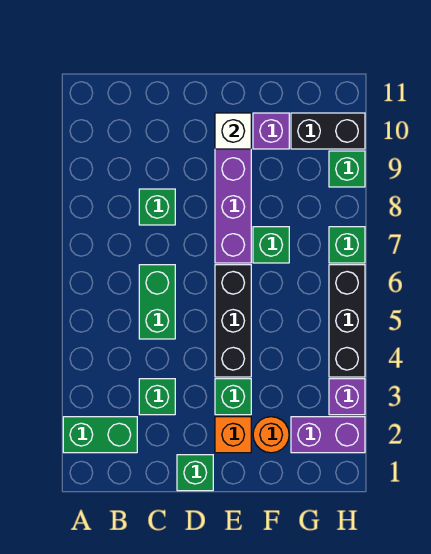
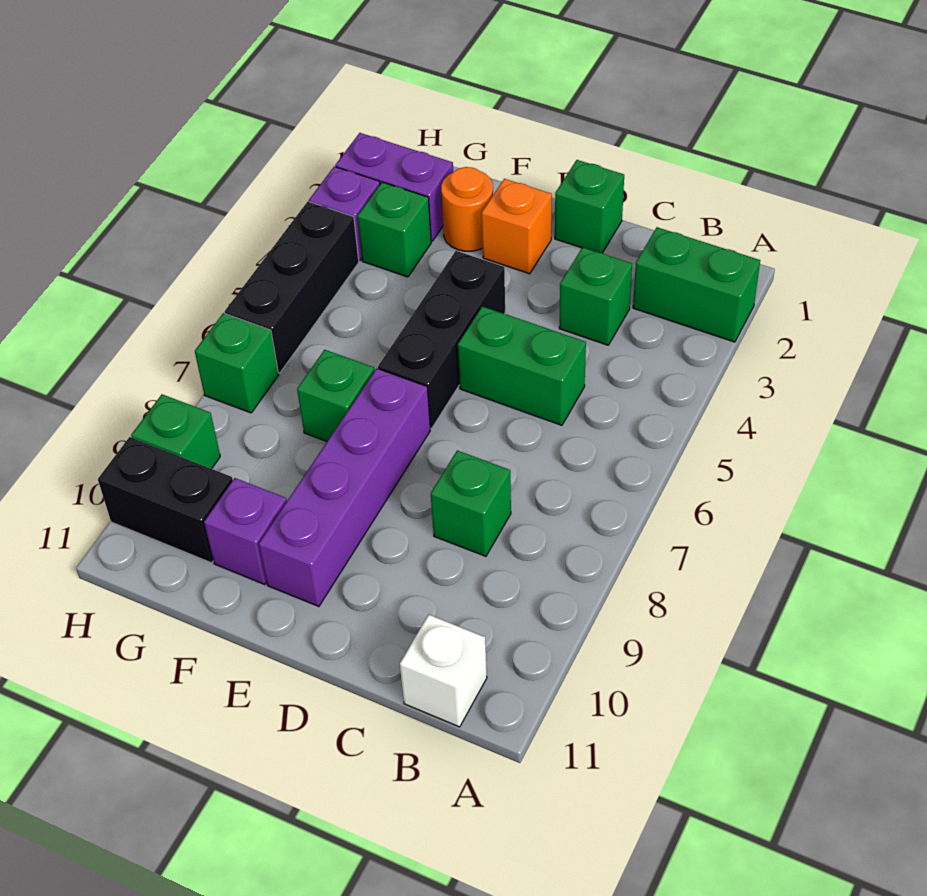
green brick C5:C6 level 1 -> green brick C5:D5 level 1
green brick E3 level 1 -> green brick G3 level 1
white brick E10 level 2 -> white brick B11 level 1

